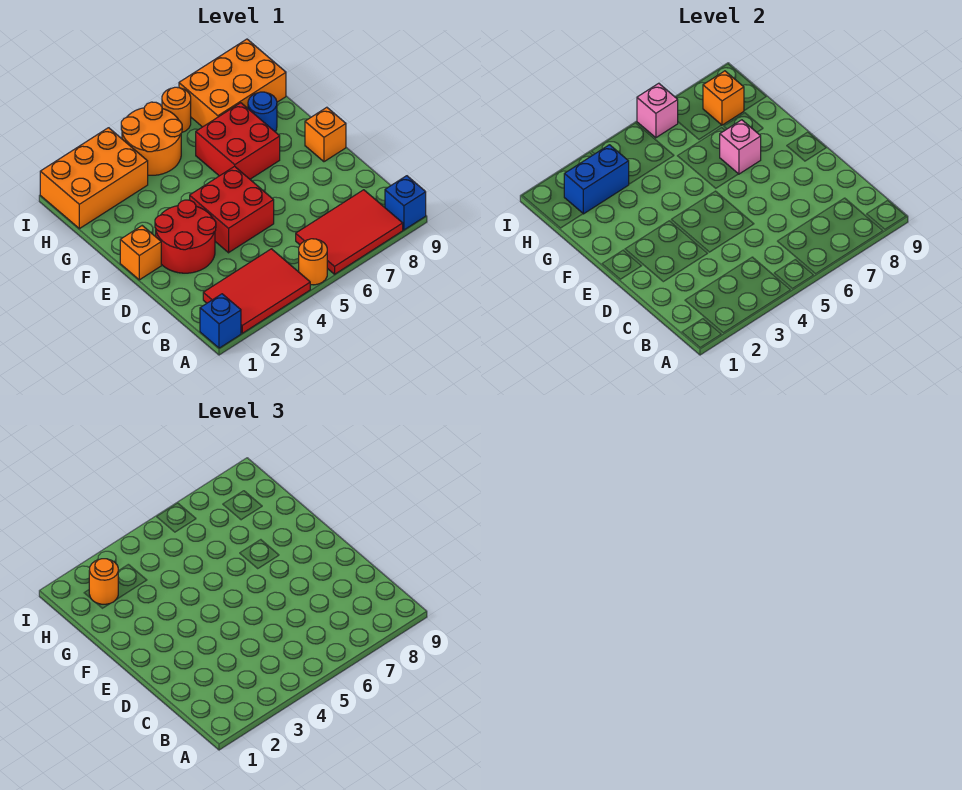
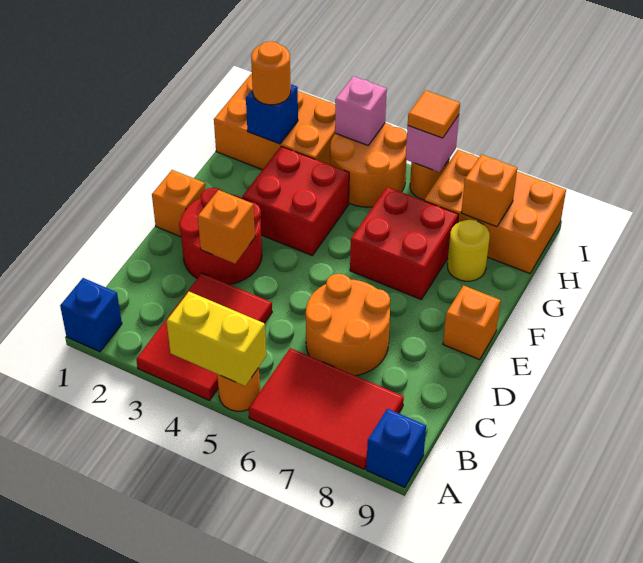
red tile A2:B4 level 1 -> red tile A3:C4 level 1
none -> yellow brick A4:A5 level 2
none -> orange round brick C6:D7 level 1
none -> orange brick D3 level 2
red brick D4:E5 level 1 -> red brick F3:G4 level 1
pink brick F7 level 2 -> pink brick I4 level 2
blue round brick G8 level 1 -> yellow round brick G8 level 1
blue brick H2:H3 level 2 -> blue brick H2 level 2
none -> orange tile I6 level 3

